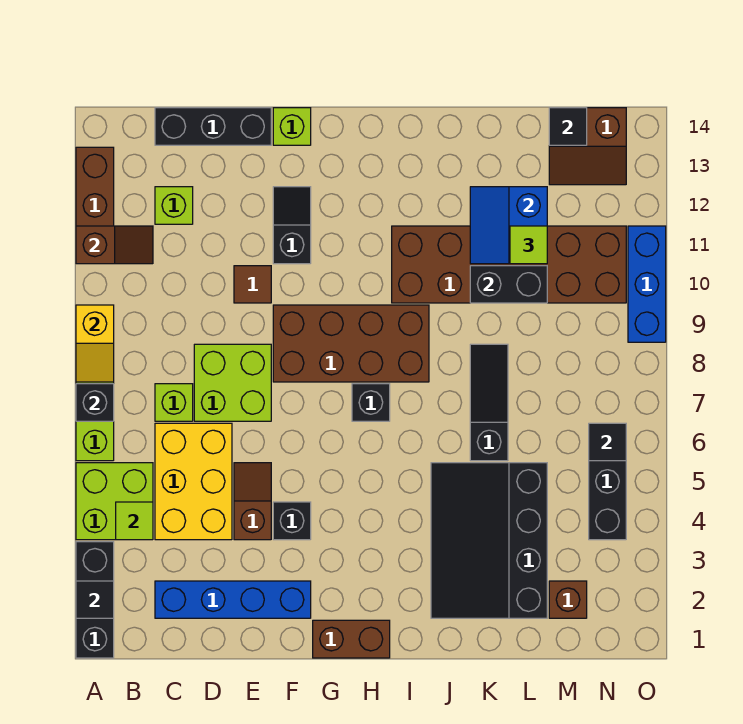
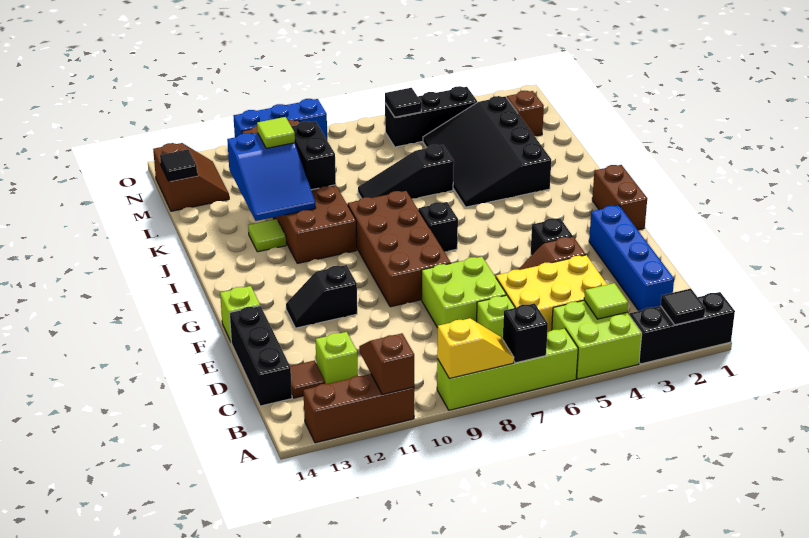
brown tile E10 level 1 -> brown tile C13 level 1
black slope J2:L5 level 1 top L -> black slope J3:M5 level 1 top 3
none -> lime tile J12 level 1
blue slope K11:L12 level 2 top L -> blue slope J11:L12 level 2 top L

